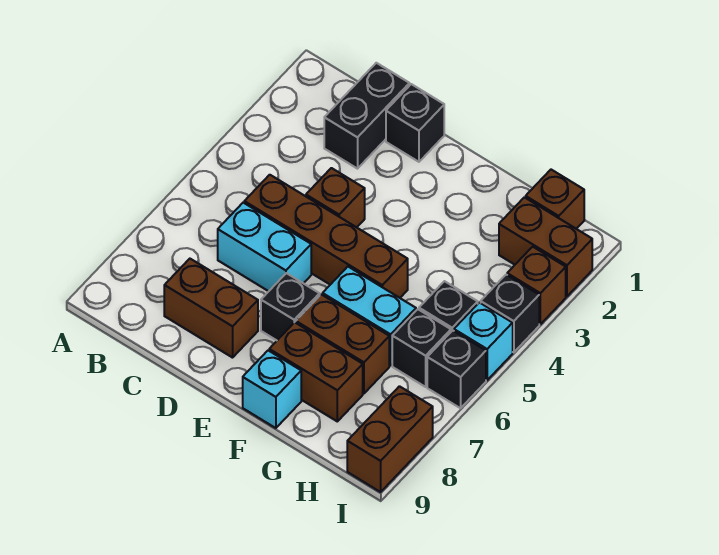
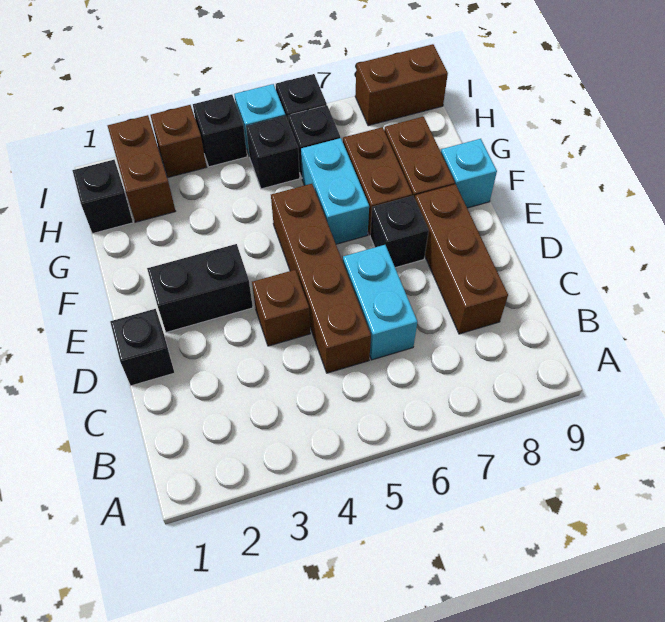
black brick C1:C2 level 1 -> black brick E2:E3 level 1
brown brick C8:D8 level 1 -> brown brick C8:E8 level 1
brown brick H1 level 1 -> black brick H1 level 1

